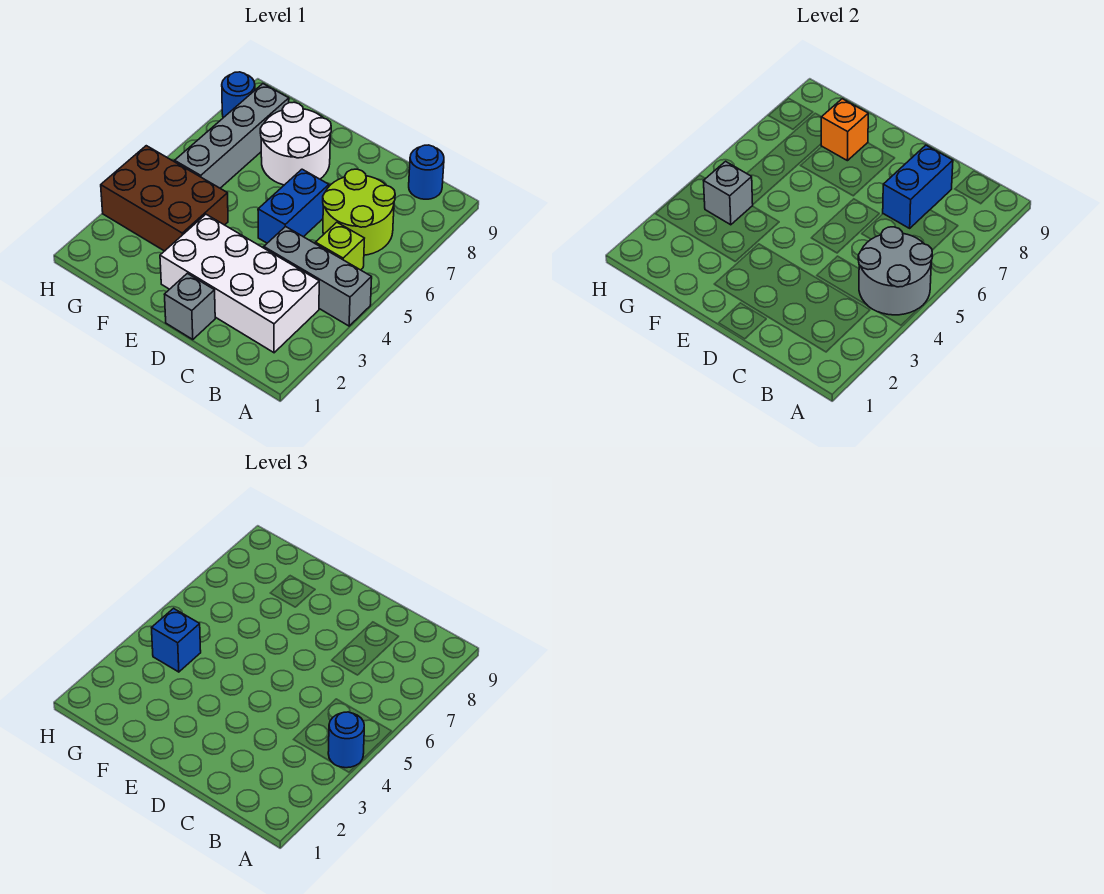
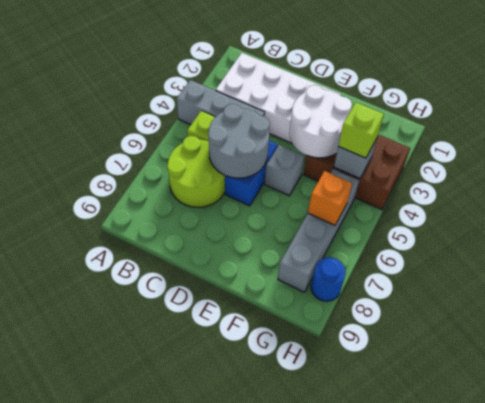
grey round brick A4:B5 level 2 -> grey round brick C5:D6 level 2
blue round brick A4 level 3 -> none
blue round brick B9 level 1 -> none
blue brick C7:C8 level 2 -> none
grey brick D1 level 1 -> grey brick E5 level 1
white round brick E7:F8 level 1 -> white round brick E3:F4 level 2
orange brick F8 level 2 -> orange brick G6 level 2
blue brick G4 level 3 -> lime brick G4 level 3

